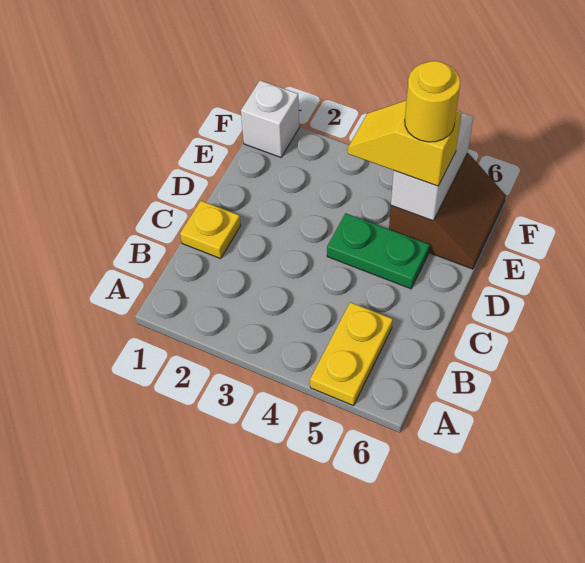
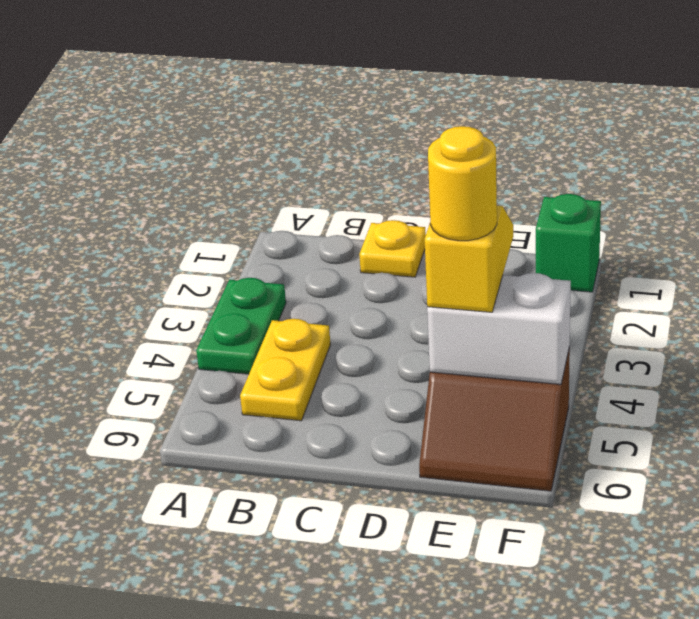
yellow plate A5:B5 level 1 -> yellow plate B4:B5 level 1
green plate D4:D5 level 1 -> green plate A3:A4 level 1
white brick F1 level 1 -> green brick F1 level 1

